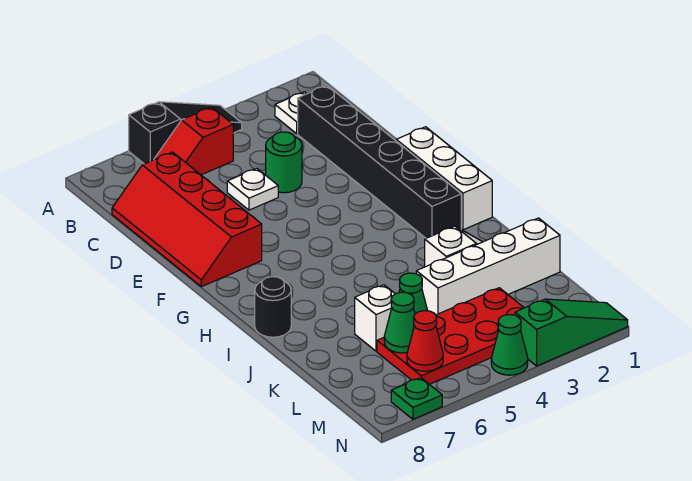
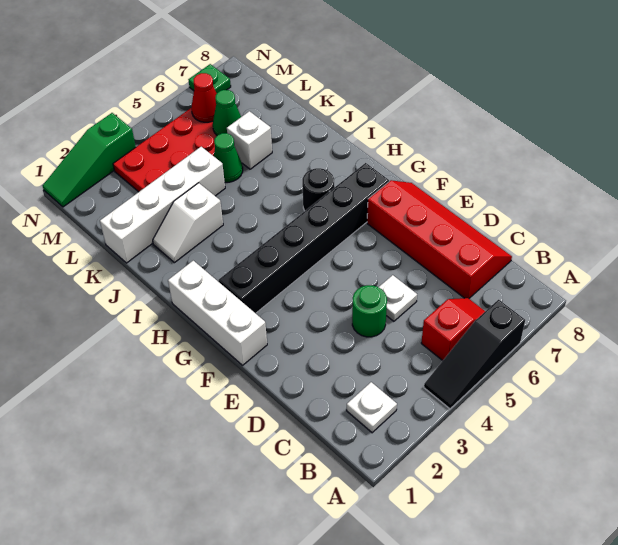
black brick C2:H2 level 1 -> black brick G2:G7 level 1
black round brick I8 level 1 -> black round brick H6 level 1
green cone N4 level 1 -> none

